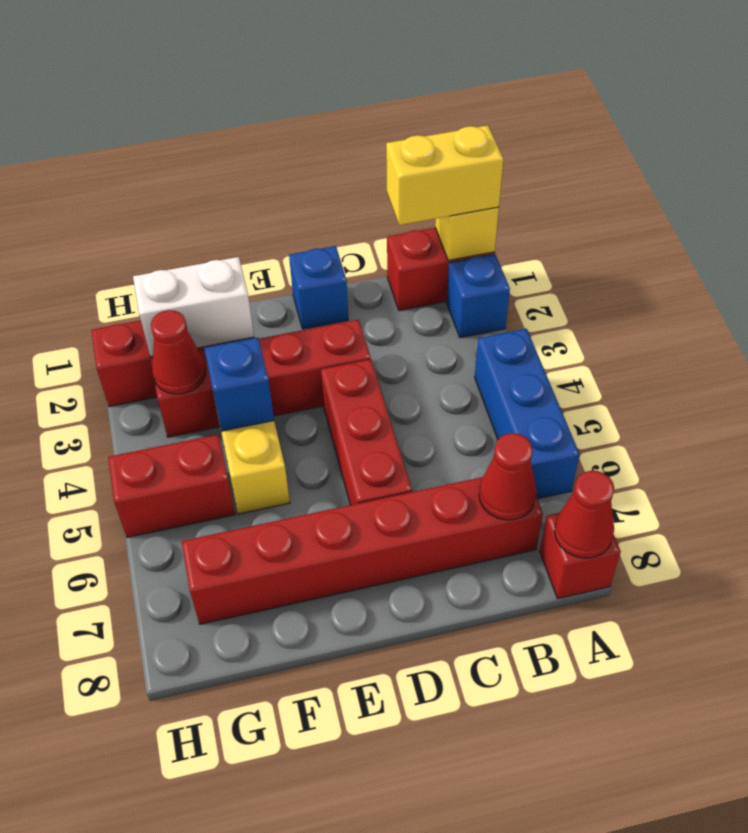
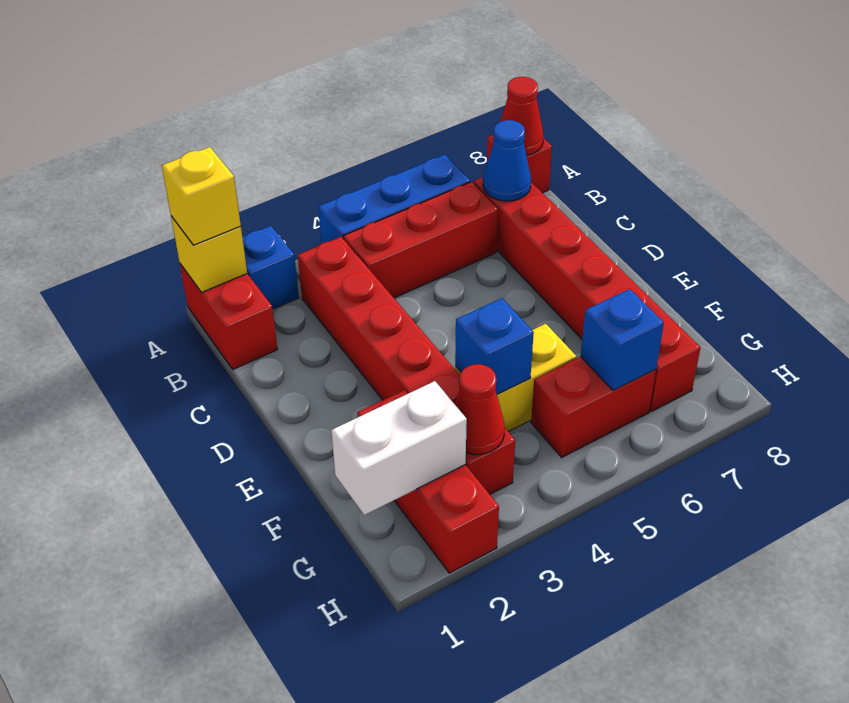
yellow brick A1:B1 level 3 -> yellow brick A1 level 3
red cone B7 level 2 -> blue cone B7 level 2
blue brick D1 level 1 -> blue brick G6 level 2
red brick D3:G3 level 1 -> red brick B3:G3 level 1
red brick D4:D6 level 1 -> red brick B4:B6 level 1
white brick F2:G2 level 2 -> white brick G1:G2 level 2
red brick G5:H5 level 1 -> red brick G5:G6 level 1

